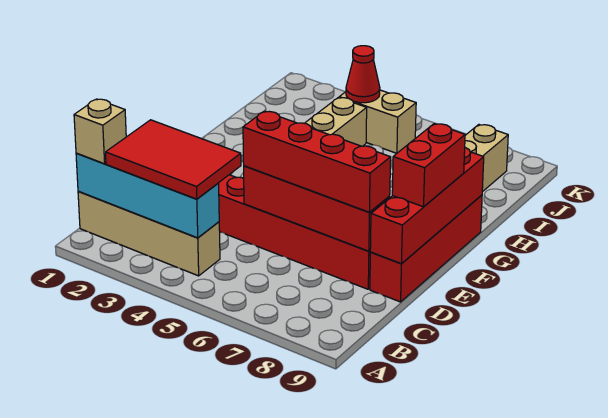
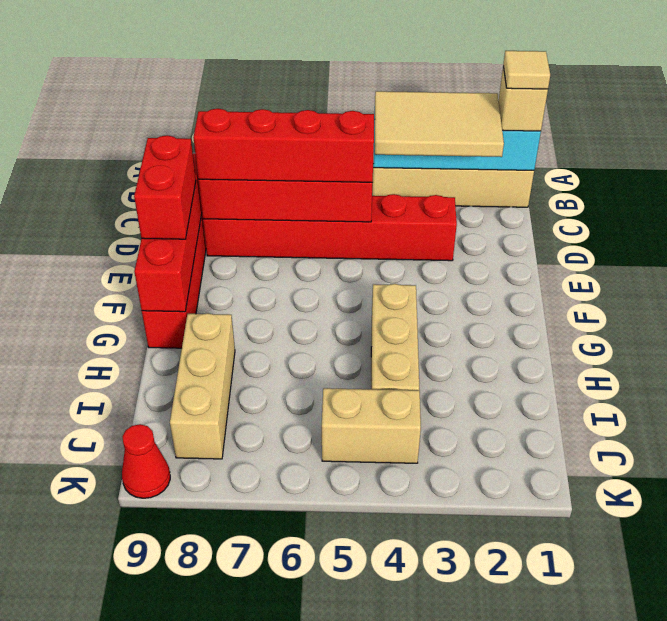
none -> tan tile B1 level 4
red tile B2:C4 level 3 -> tan tile B2:C4 level 3
red cone J4 level 2 -> red cone K9 level 1

